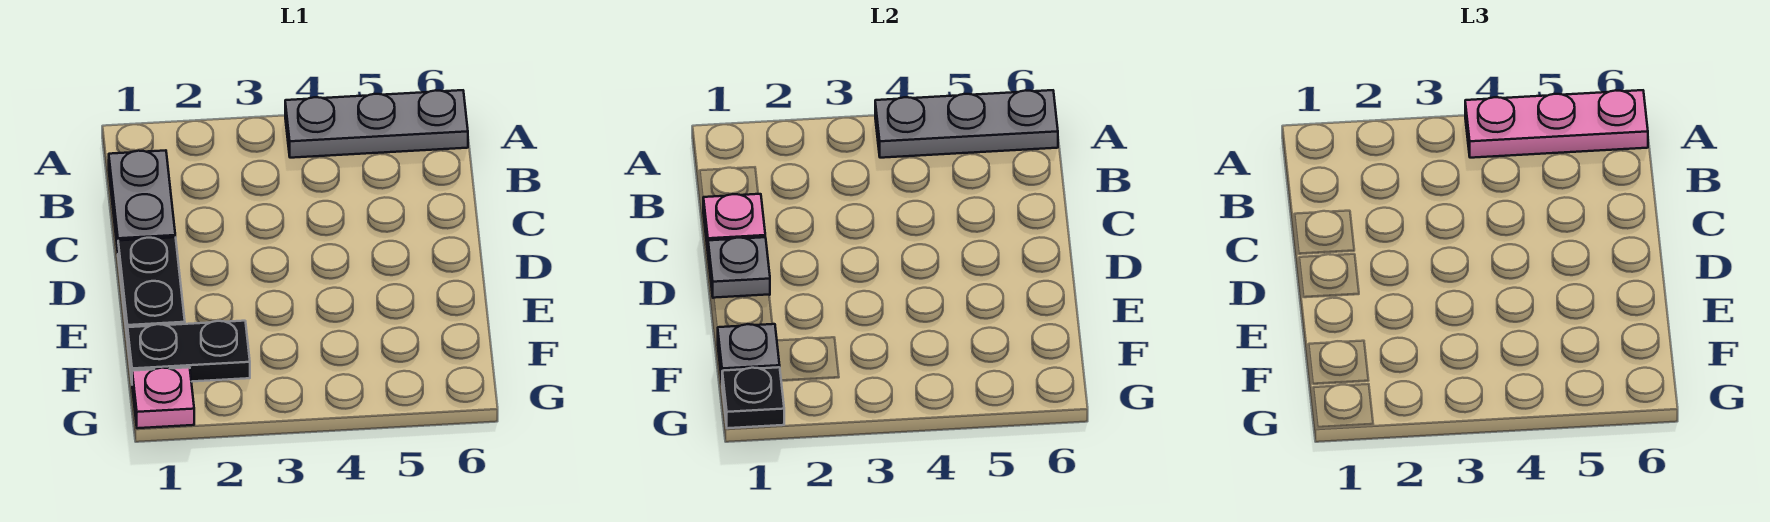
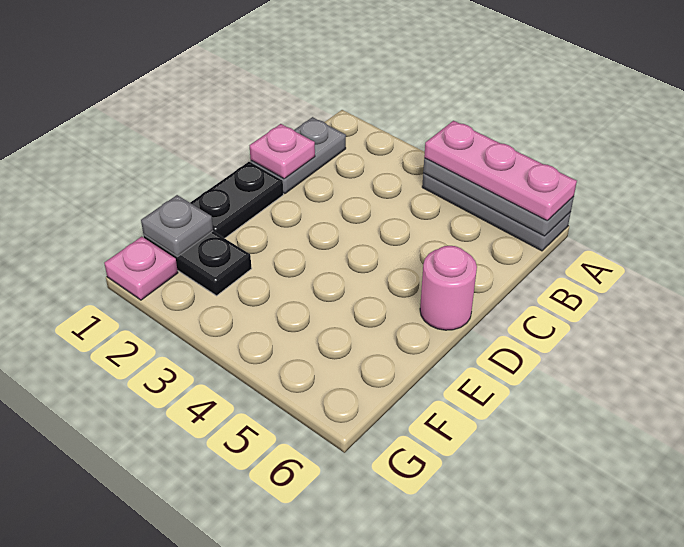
grey plate D1 level 2 -> none
none -> pink round brick D6 level 1
black plate G1 level 2 -> none

